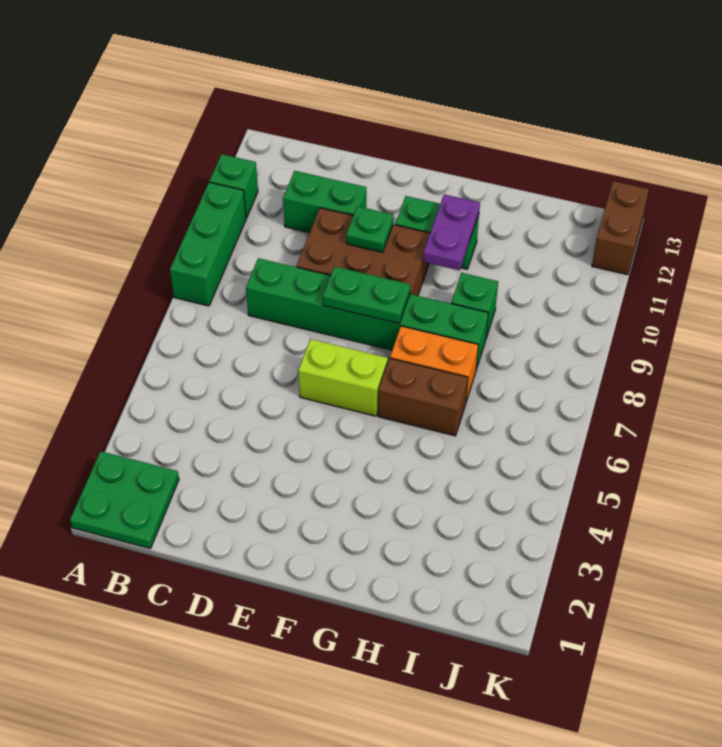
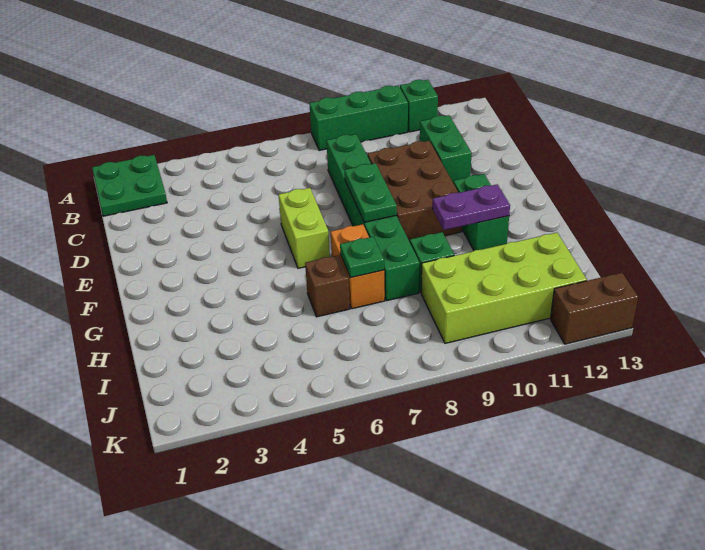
green plate E10 level 2 -> green plate H7 level 2
brown brick G6:H6 level 1 -> brown brick H6 level 1
none -> lime brick I9:J12 level 1

